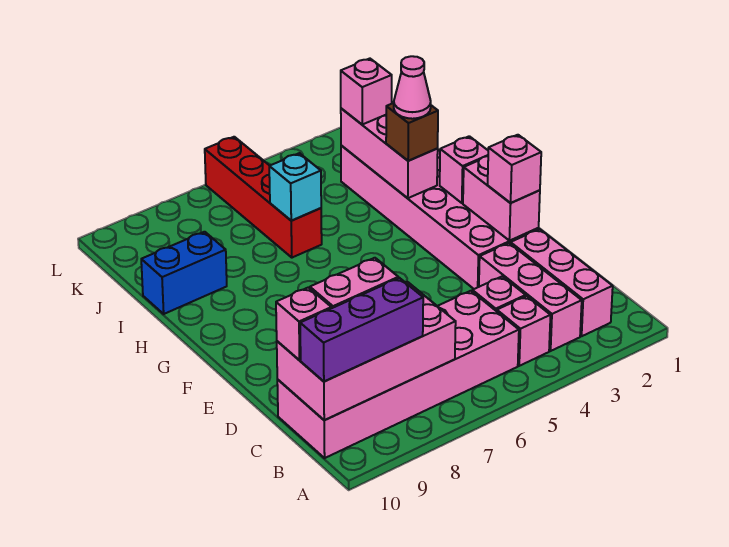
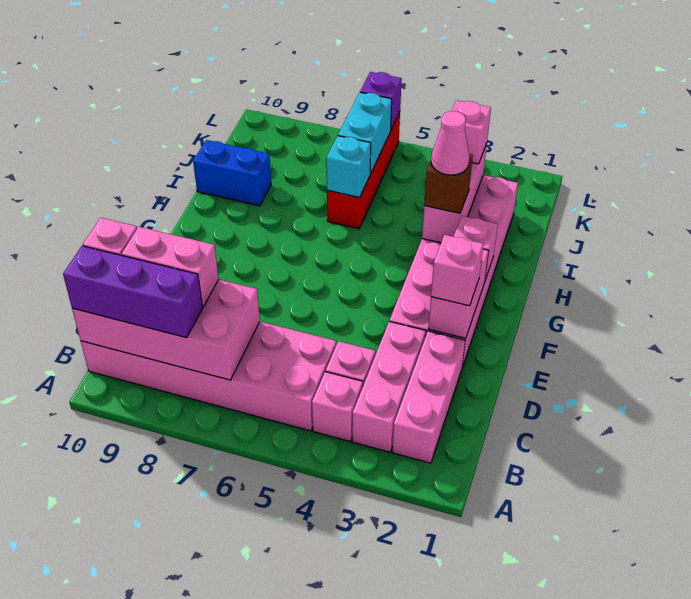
none -> cyan brick J6:K6 level 2
none -> purple brick L6 level 2

